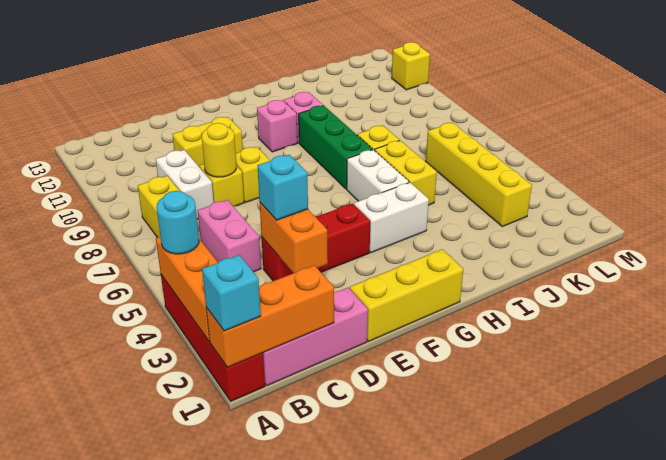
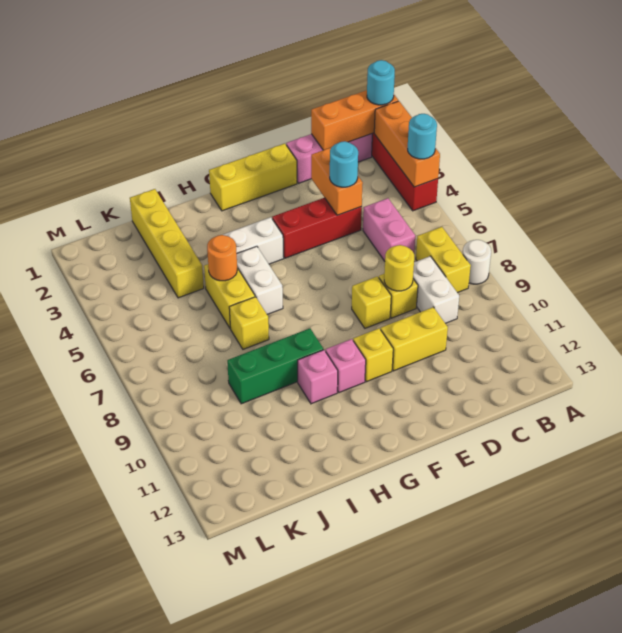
cyan brick A1 level 3 -> cyan round brick A1 level 3
none -> white round brick A8 level 1
cyan brick D4 level 3 -> cyan round brick D4 level 3
green brick H7:H9 level 1 -> green brick H9:J9 level 1
none -> orange round brick I5 level 2
yellow brick K3:K6 level 1 -> yellow brick J1:J4 level 1
yellow brick M11 level 1 -> yellow brick F10 level 1

